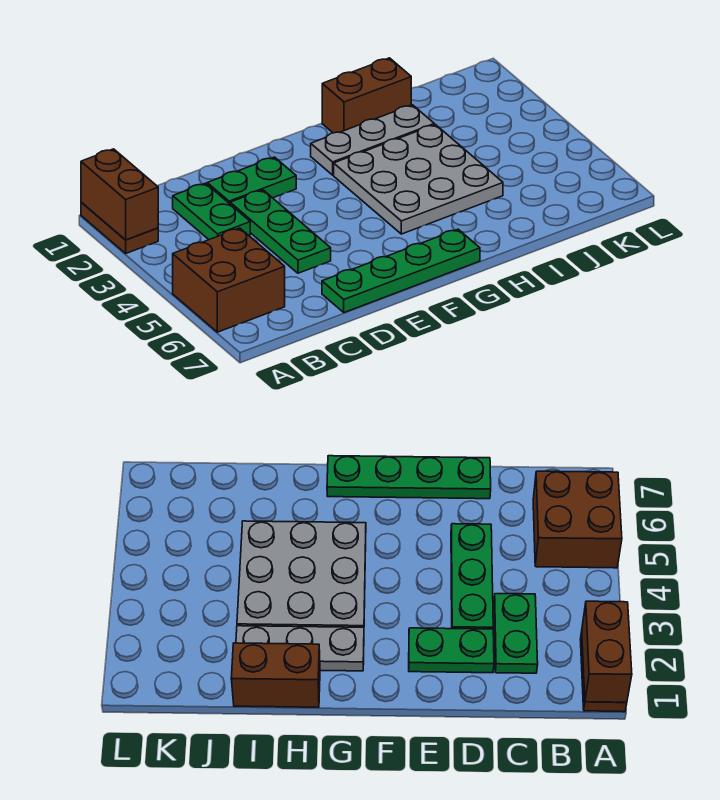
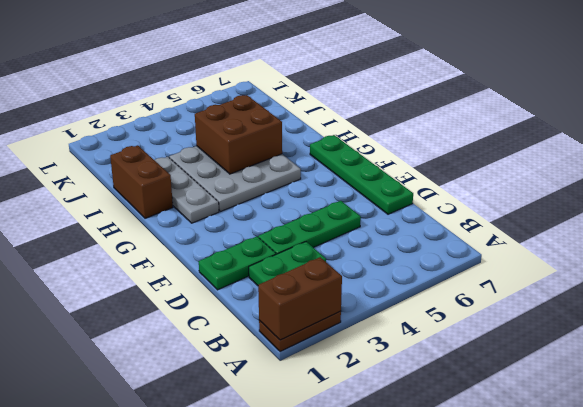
brown brick A5:B6 level 1 -> brown brick H4:I5 level 2
green plate D2:E2 level 1 -> green plate D1:D2 level 1

